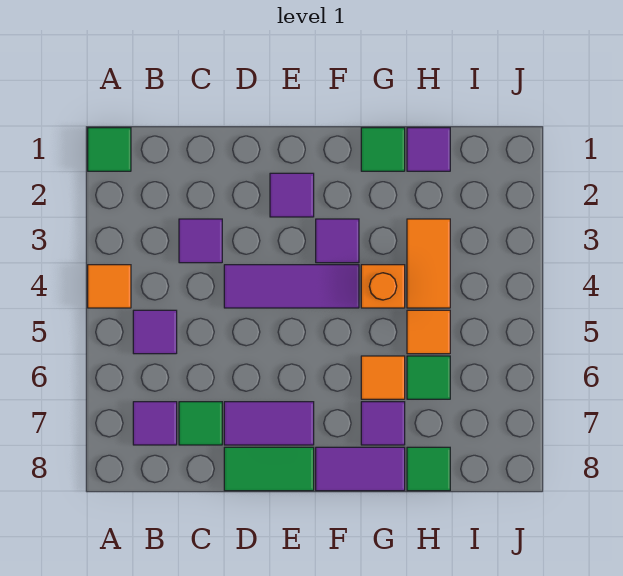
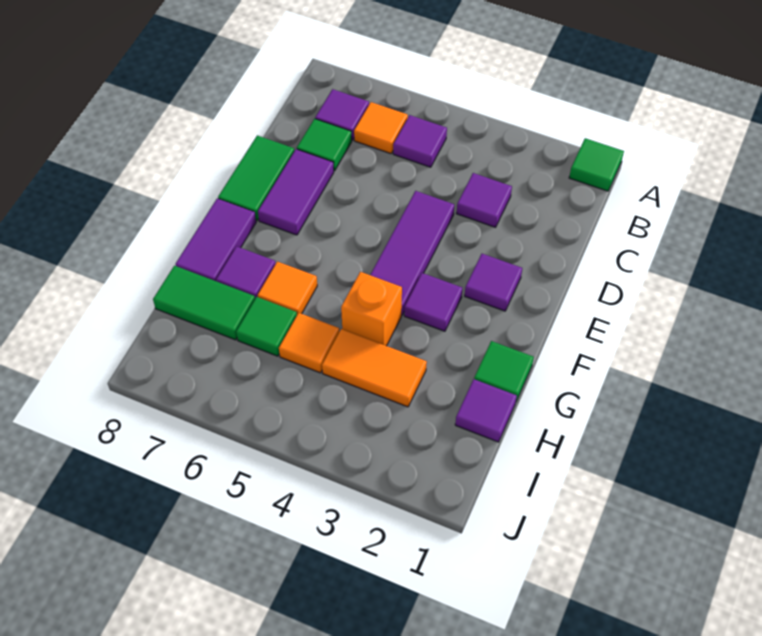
orange tile A4 level 1 -> orange tile B6 level 1
green tile H8 level 1 -> green tile H7:H8 level 1

